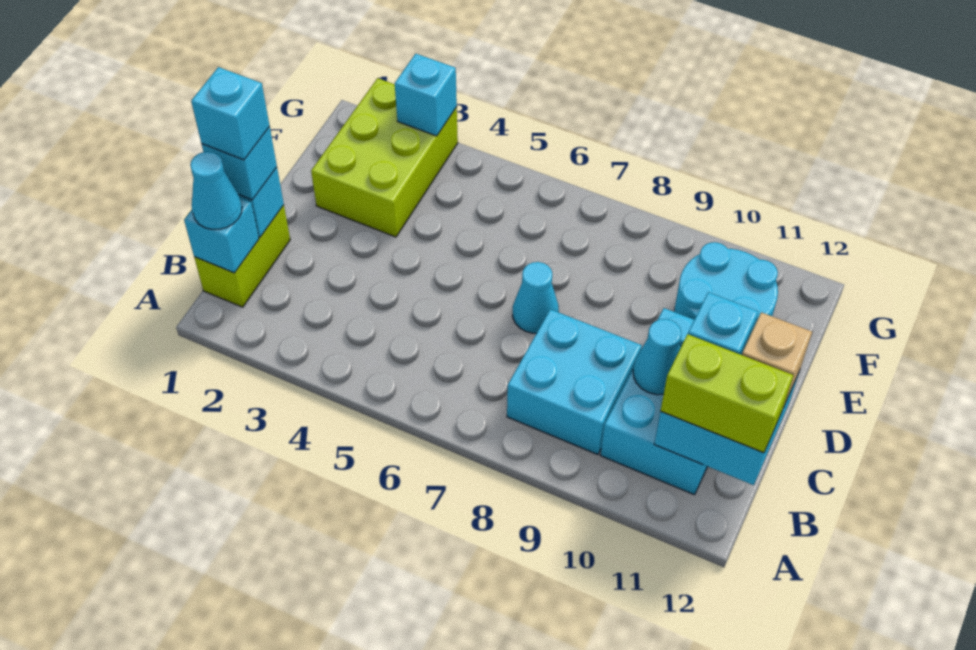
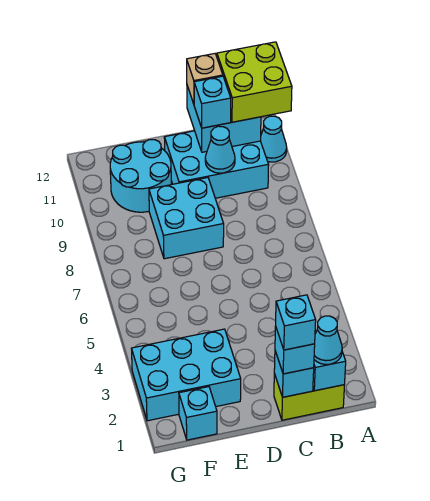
cyan brick B8:C9 level 1 -> cyan brick D8:E9 level 1
lime brick B11:B12 level 3 -> lime brick A11:B12 level 3
cyan cone D7 level 1 -> cyan cone A11 level 1
lime brick E2:G3 level 1 -> cyan brick E2:G3 level 1
cyan brick G3 level 2 -> cyan brick F1 level 1

